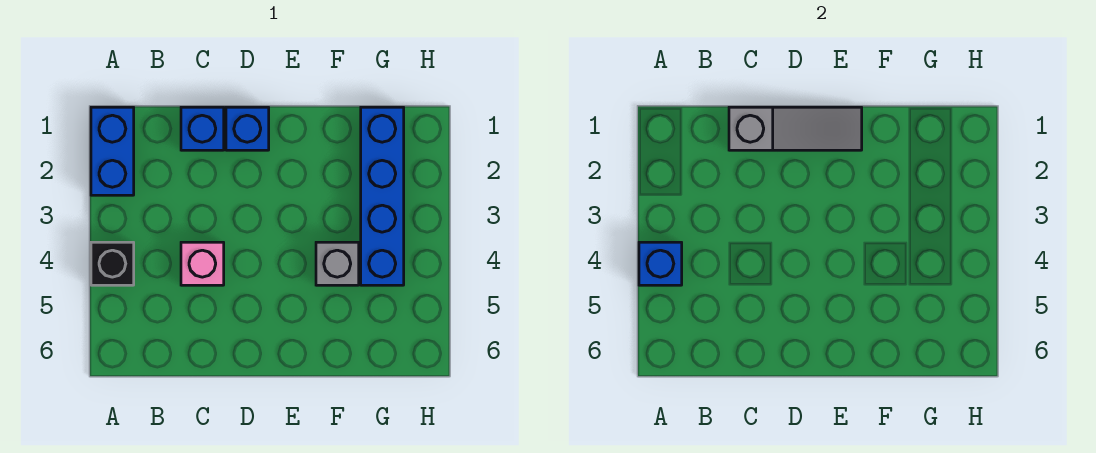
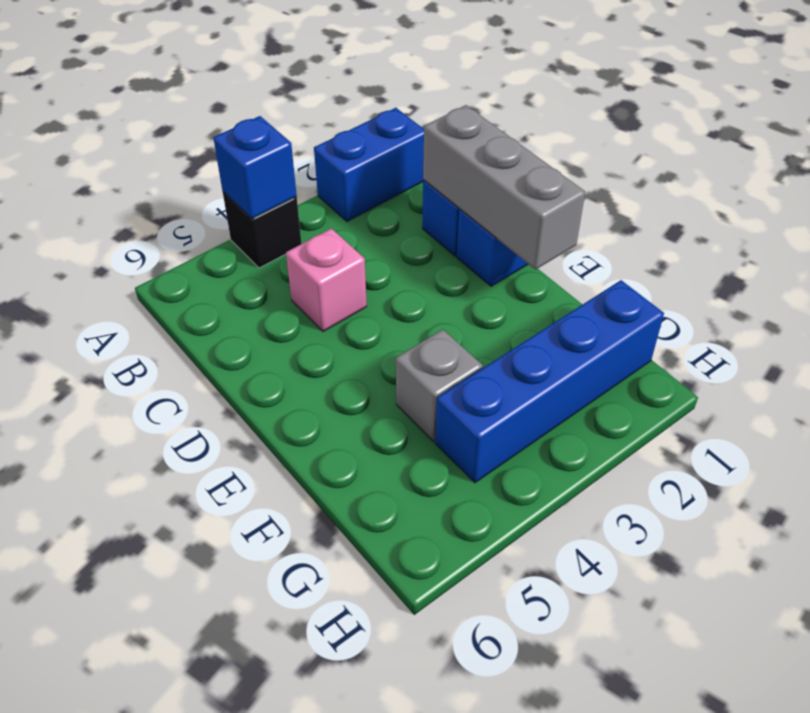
grey slope C1:E1 level 2 top C -> grey brick C1:E1 level 2

